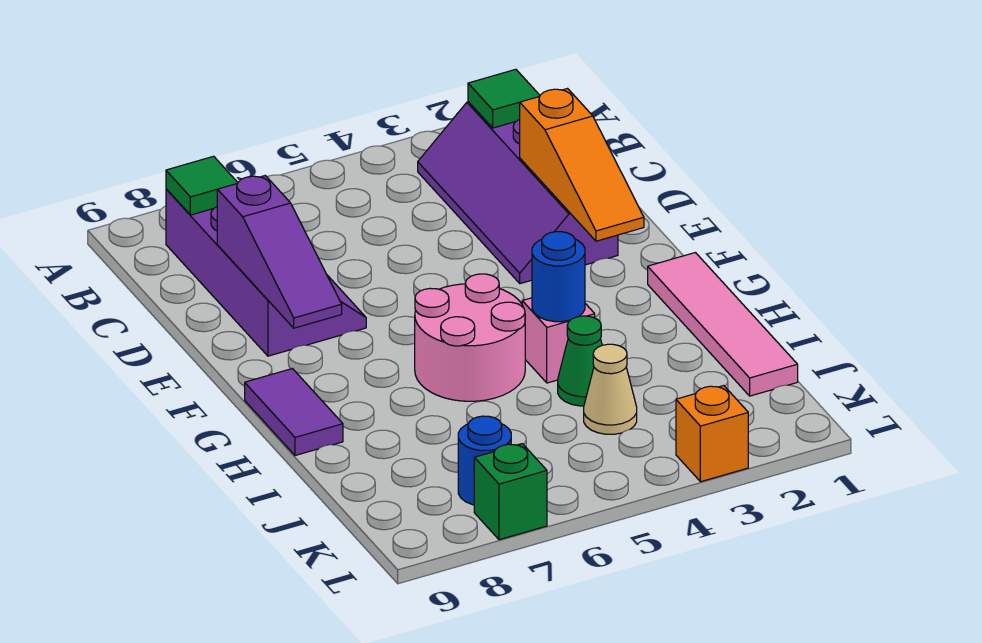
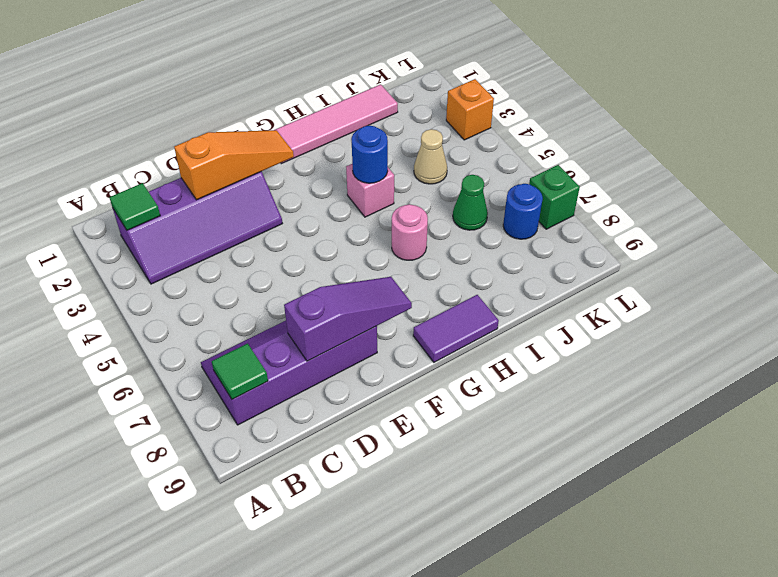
pink round brick G5:H6 level 1 -> pink round brick H6 level 1
green cone I4 level 1 -> green cone J6 level 1

